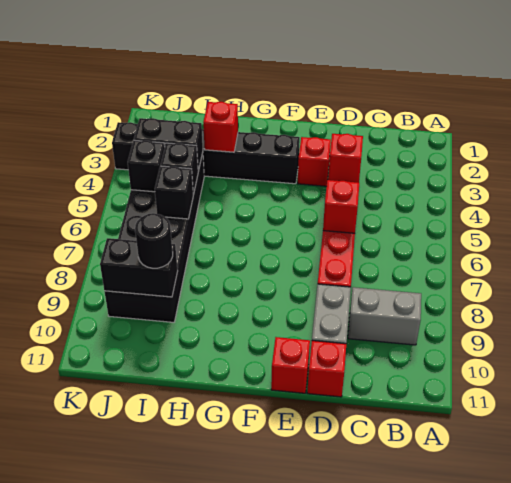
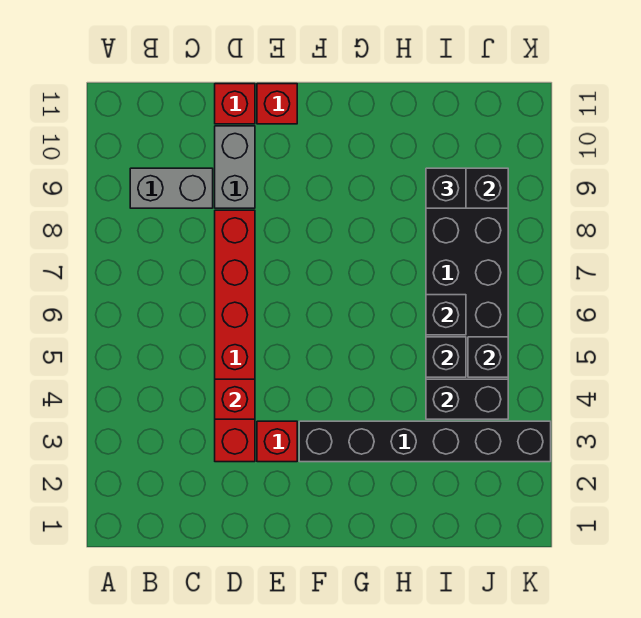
red brick D6 level 2 -> none
red brick H3 level 2 -> none
black round brick I9 level 3 -> black brick I9 level 3

